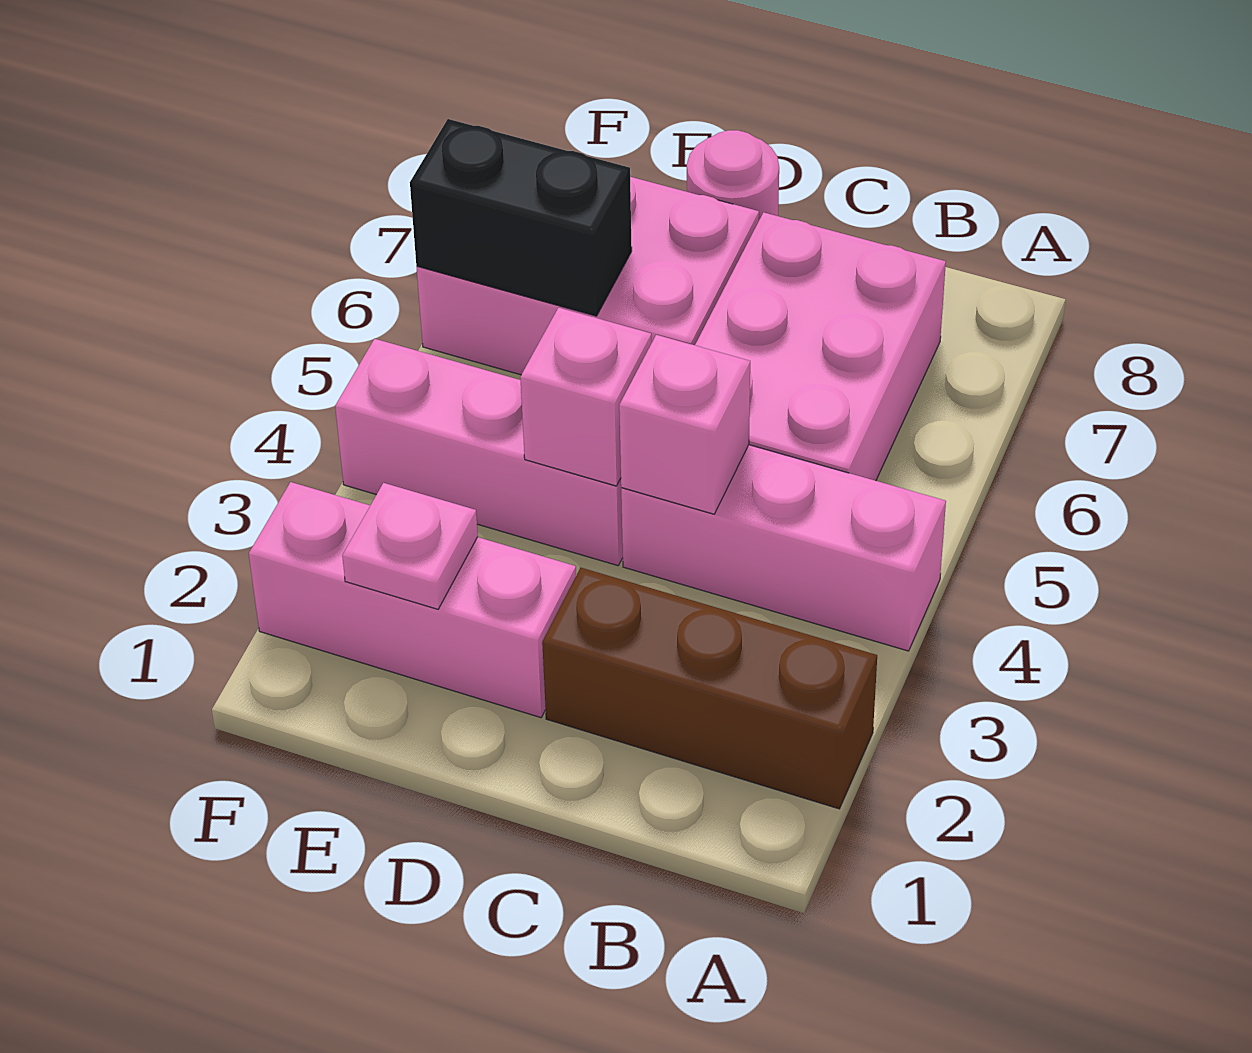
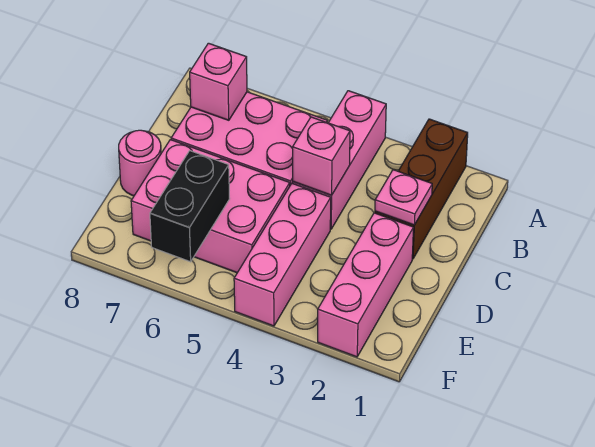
pink brick D4 level 2 -> pink brick B7 level 2
pink brick D6:F7 level 1 -> pink brick D5:E7 level 1
pink plate E2 level 2 -> pink plate C2 level 2

